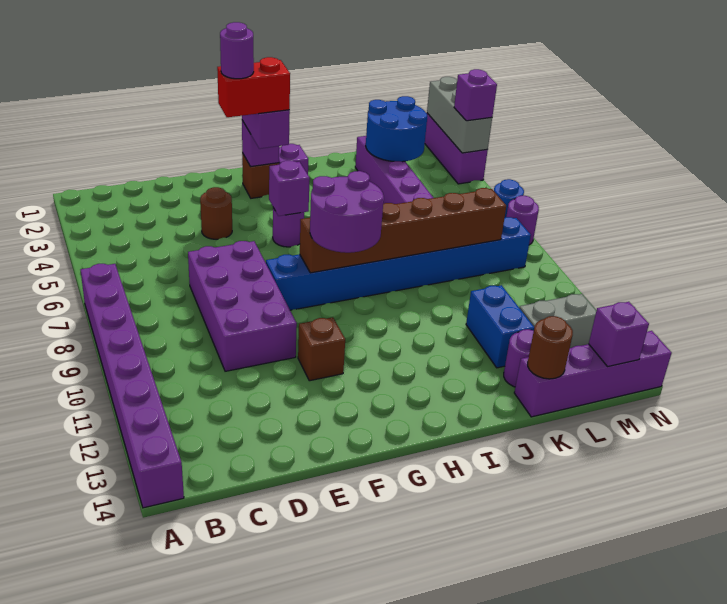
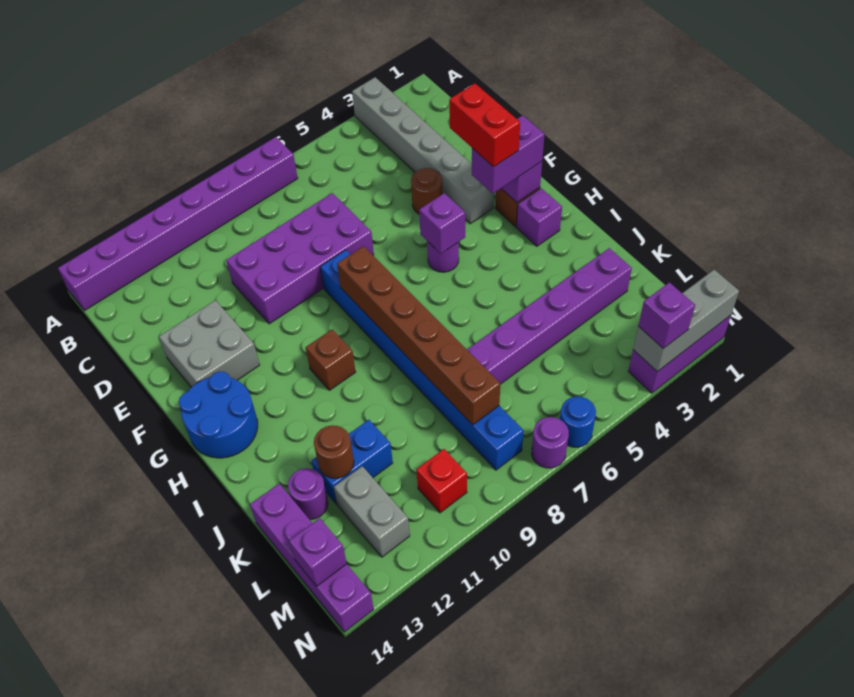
none -> grey brick A3:F3 level 1
none -> grey brick E12:F13 level 1
purple round brick F3 level 5 -> none
brown brick F11 level 1 -> brown brick H10 level 1
purple round brick G8:H9 level 3 -> none
blue round brick K2:L3 level 2 -> blue round brick G13:H14 level 1
brown round brick K14 level 2 -> brown round brick K12 level 2
none -> red brick M10 level 1

